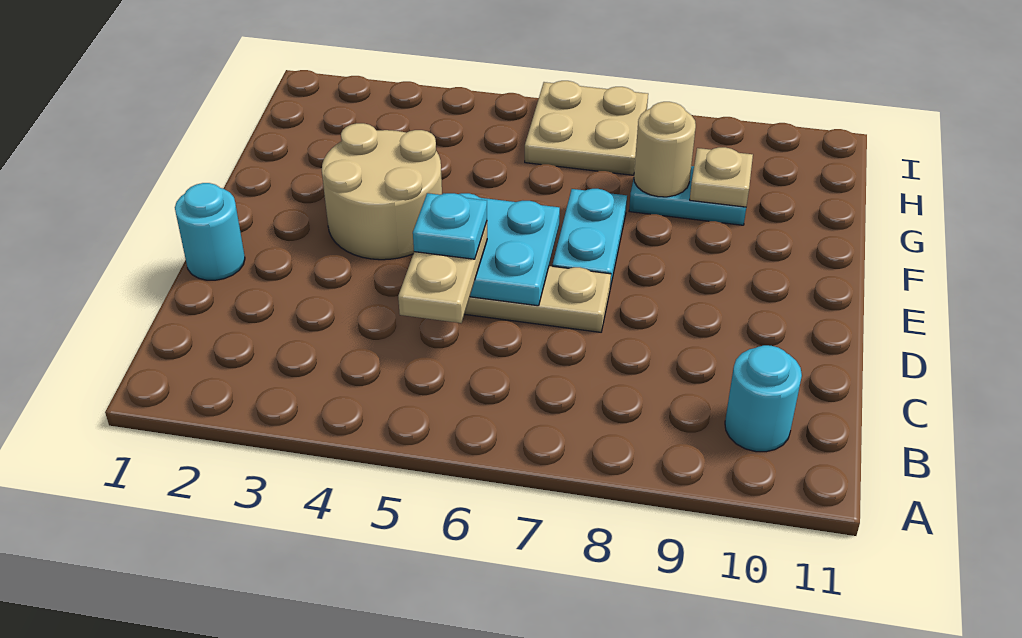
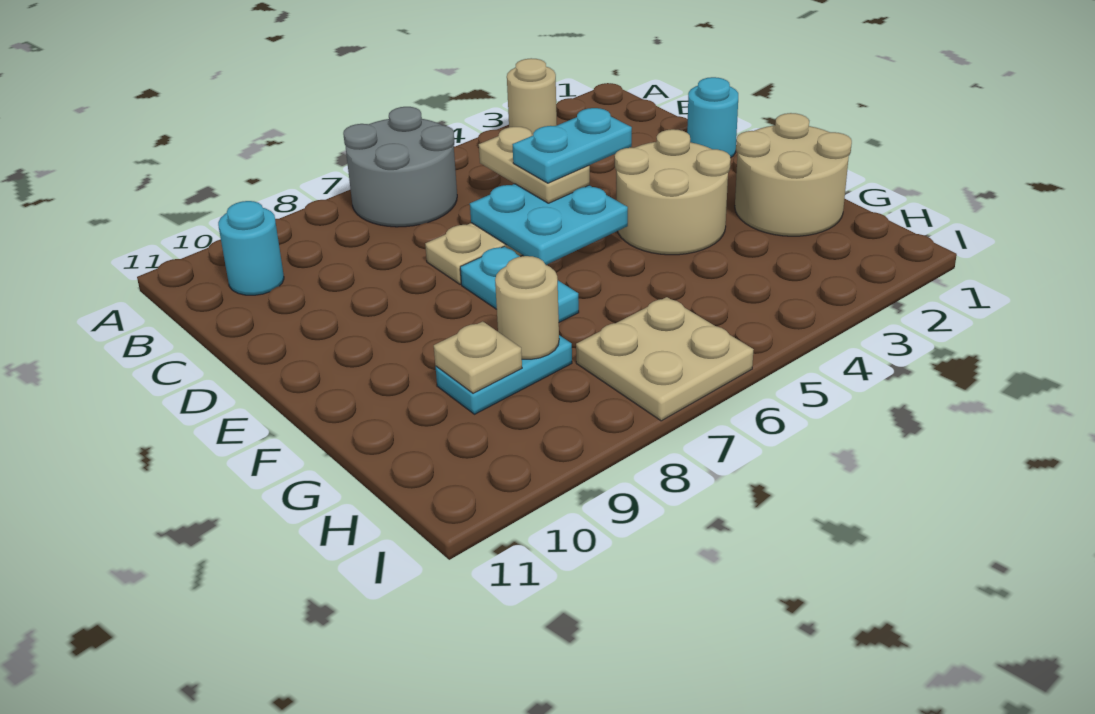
none -> tan round brick A3 level 1
none -> grey round brick A6:B7 level 1
cyan plate D5 level 4 -> cyan plate D4:D5 level 4
none -> tan round brick F1:G2 level 1

